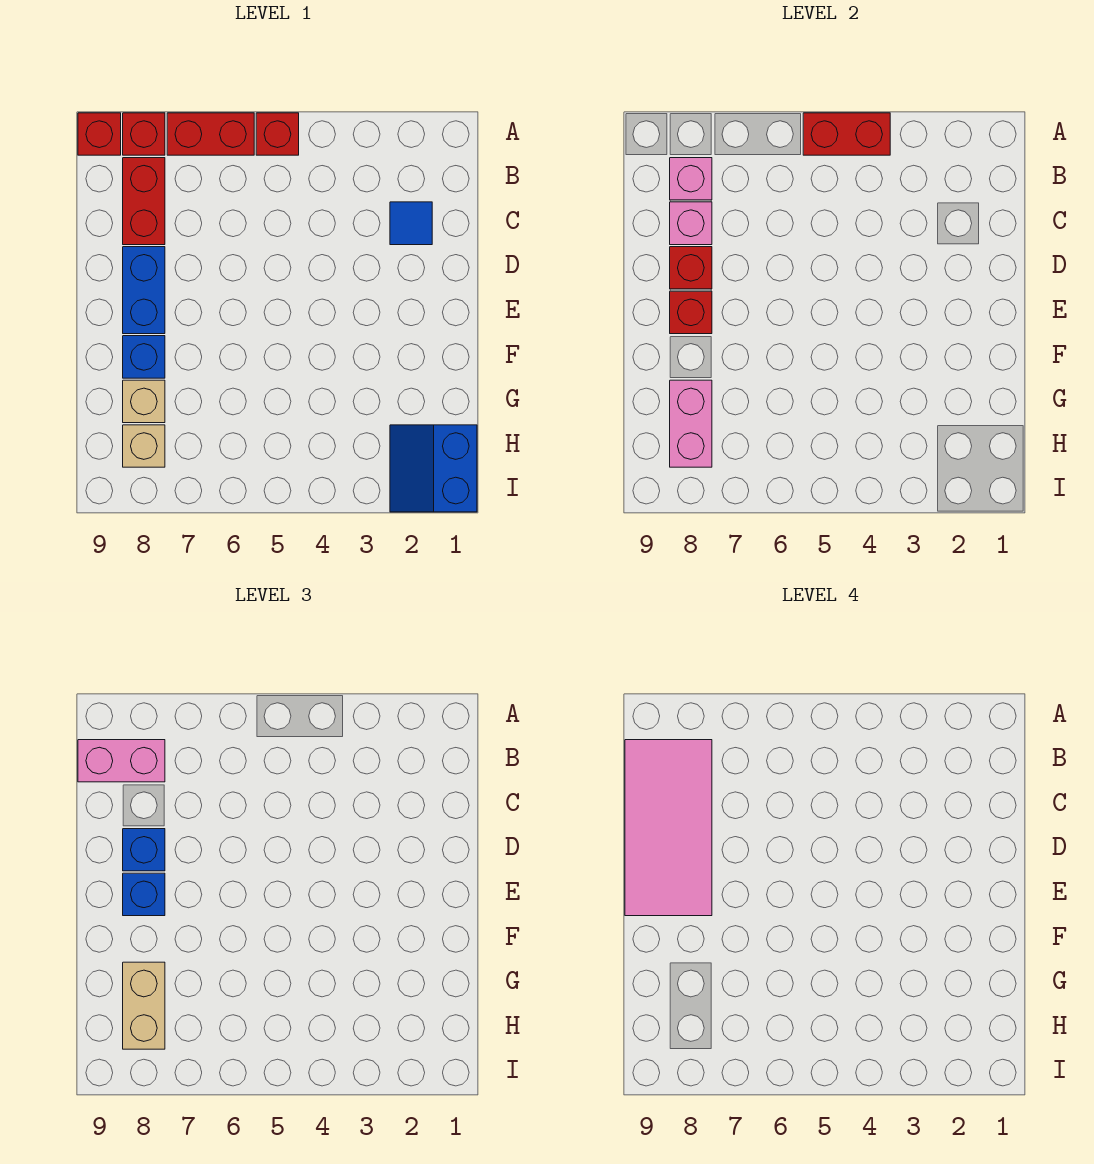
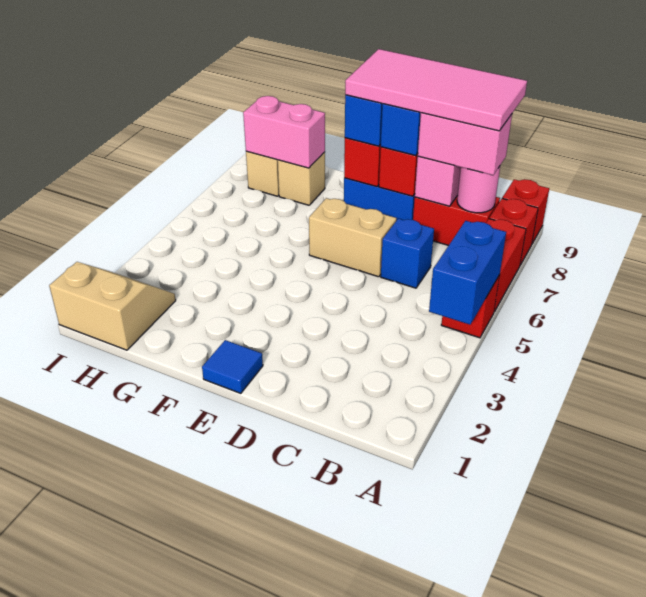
red brick A4:A5 level 2 -> blue brick A4:A5 level 2
pink brick B8 level 2 -> pink round brick B8 level 2
pink brick B8:B9 level 3 -> pink brick B8:C8 level 3
blue tile C2 level 1 -> blue tile E1 level 1
blue brick F8 level 1 -> blue brick C6 level 1
tan brick G8:H8 level 3 -> tan brick D6:E6 level 1
blue slope H1:I2 level 1 top 1 -> tan slope H1:I2 level 1 top 1

